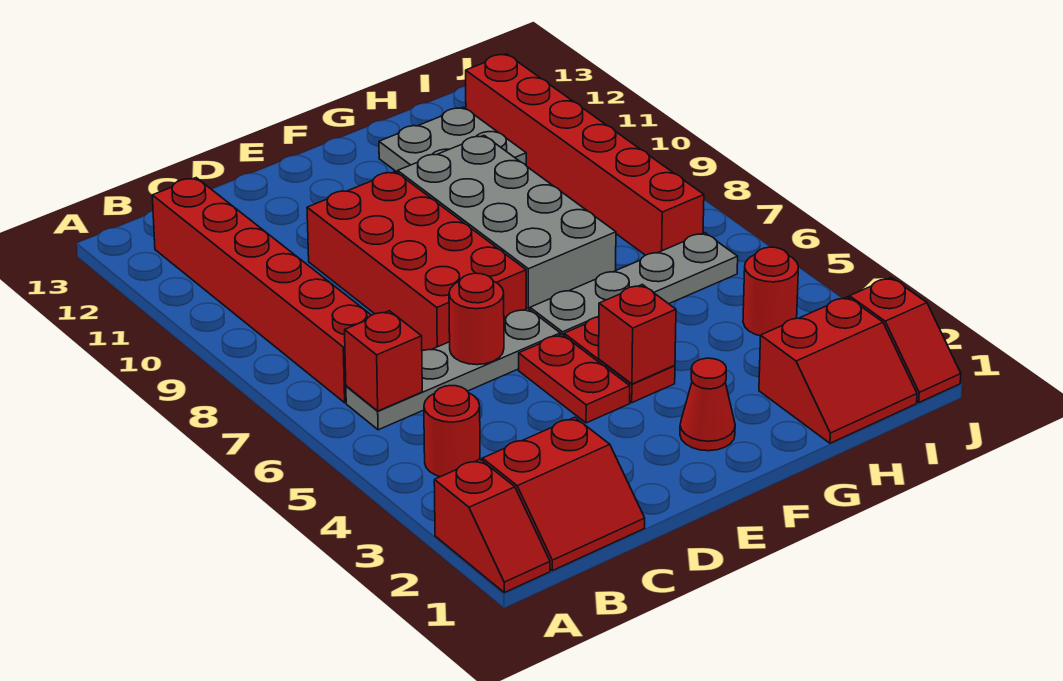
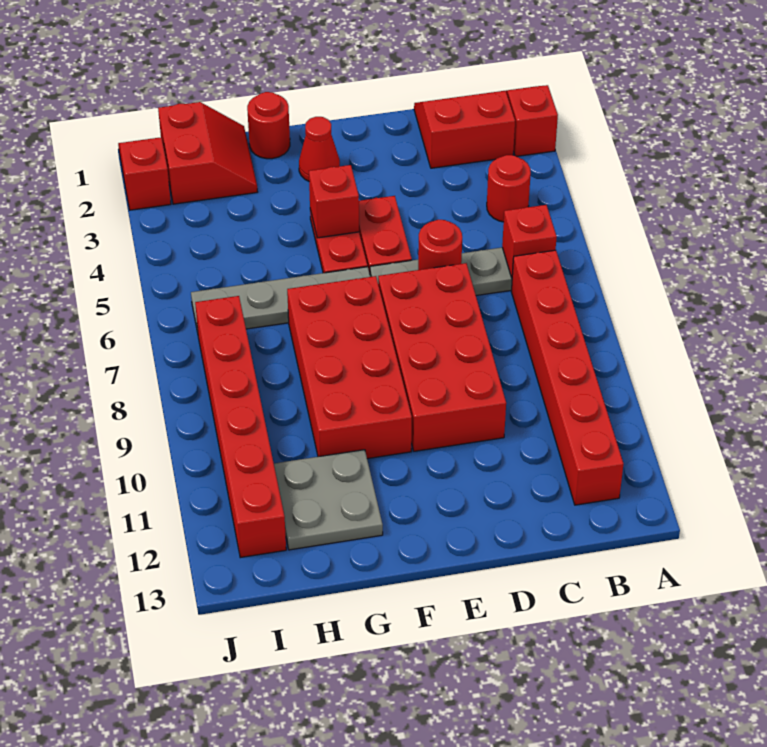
grey brick F7:G10 level 1 -> red brick F7:G10 level 1
red slope H1:I2 level 1 top 2 -> red slope H1:I2 level 1 top I
red round brick I4 level 1 -> red round brick G1 level 1

